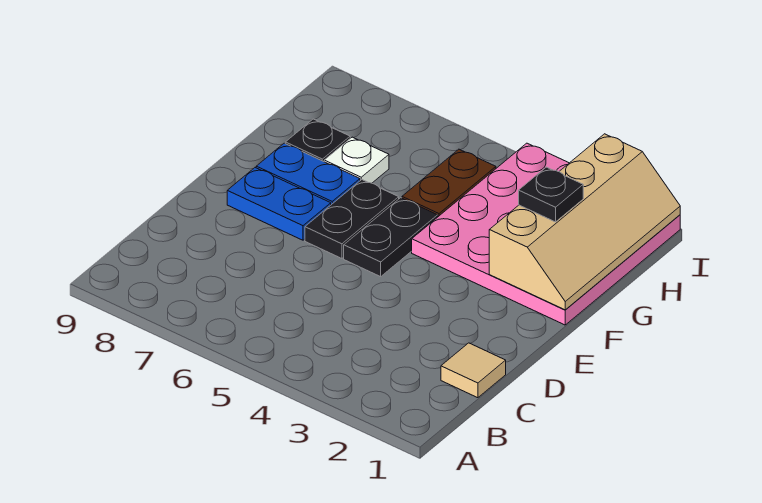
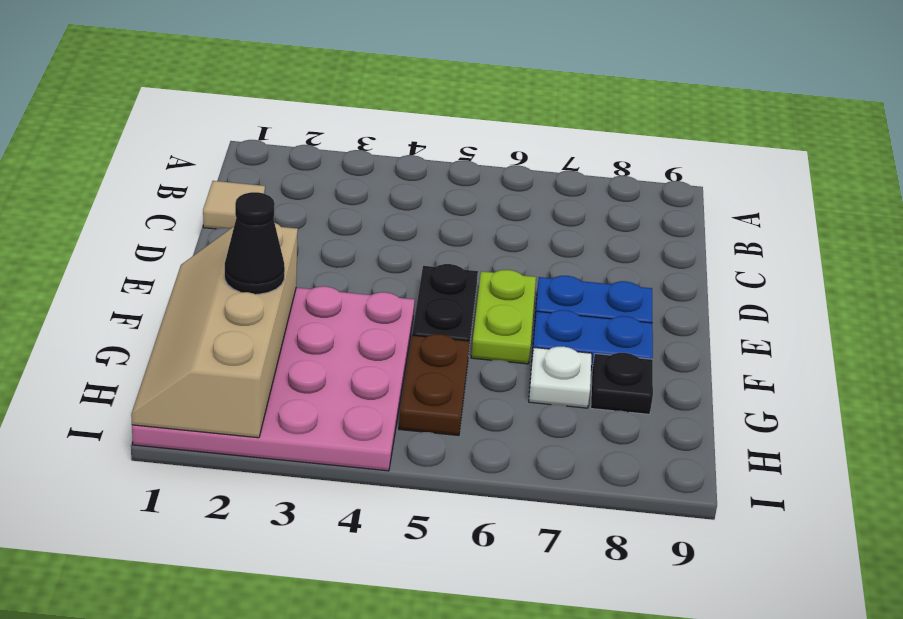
black plate E6:F6 level 1 -> lime plate E6:F6 level 1
black plate G2 level 3 -> black cone G2 level 3

